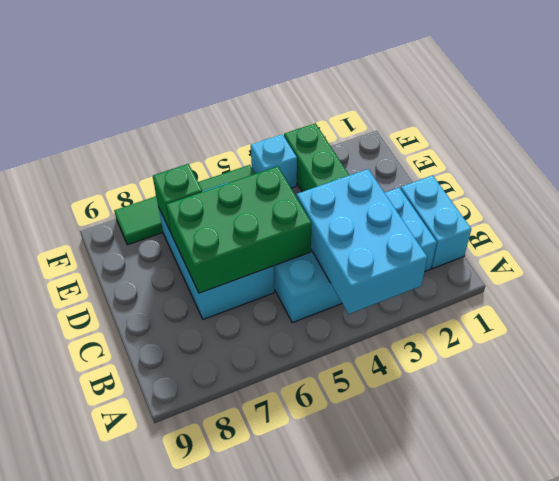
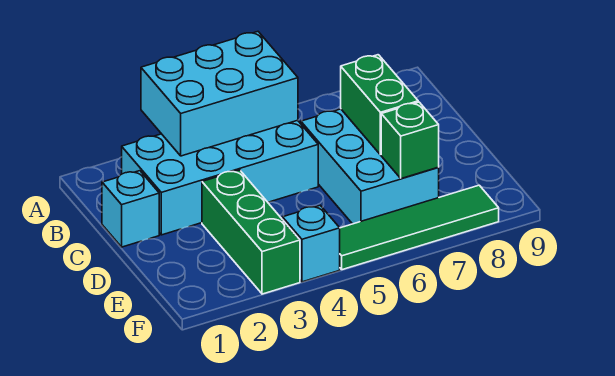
cyan brick A3:C4 level 2 -> cyan brick A3:B5 level 2
cyan brick B1:C1 level 1 -> cyan brick C1 level 1
green brick C5:D7 level 2 -> green brick C7:D7 level 2

